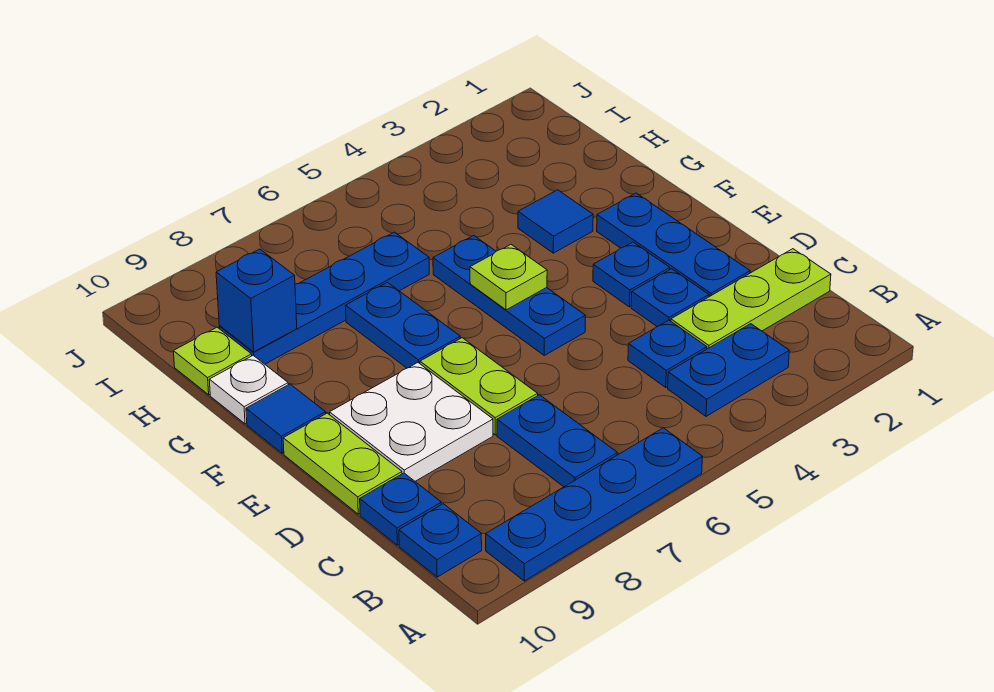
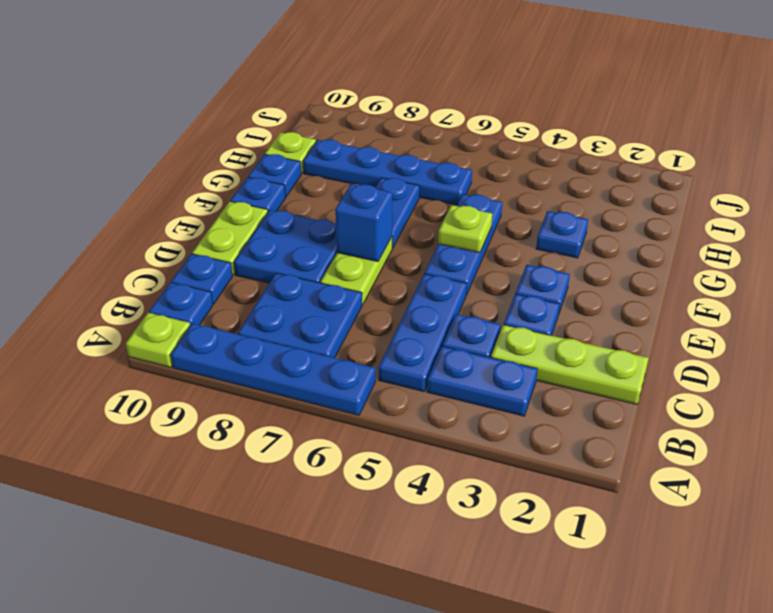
none -> lime plate A10 level 1
blue plate B7:C7 level 1 -> blue plate B7:C8 level 1
blue plate D2:F2 level 1 -> blue plate B5:D5 level 1
white plate D8:E9 level 1 -> blue plate D8:E9 level 1
blue tile F10 level 1 -> blue plate F10 level 1
blue tile G3 level 1 -> blue plate G3 level 1
white plate G10 level 1 -> blue plate G10 level 1
blue brick H9 level 2 -> blue brick E7 level 2

